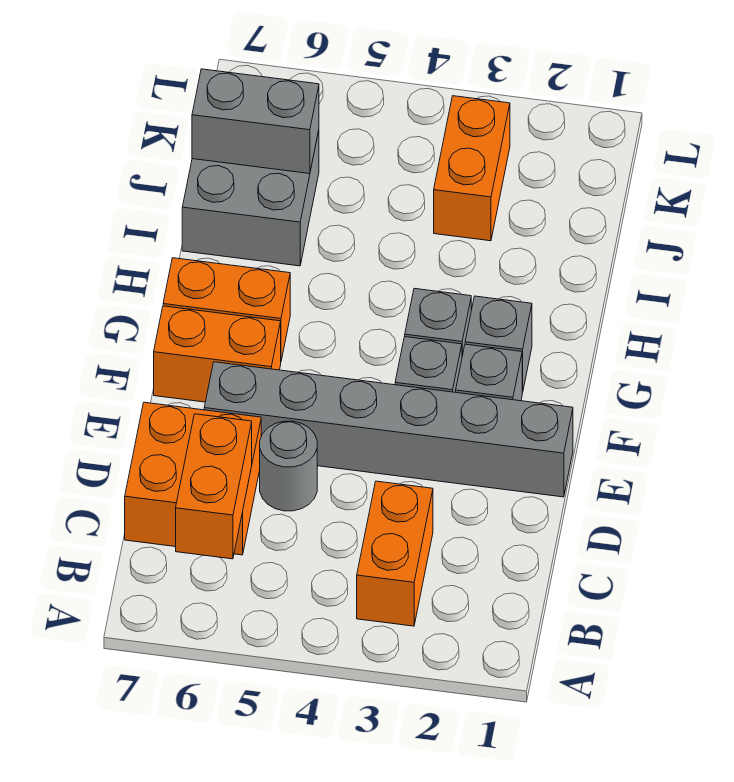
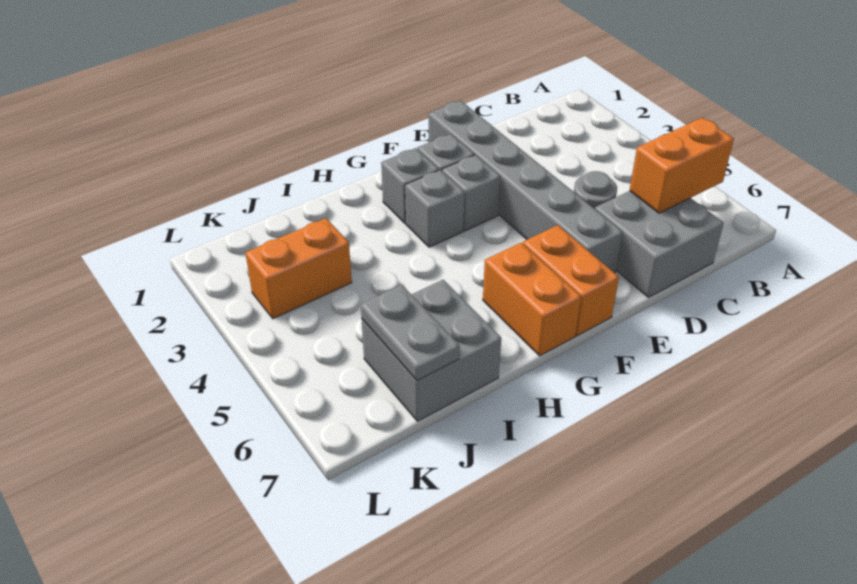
orange brick B3:C3 level 1 -> none
orange brick C6:D7 level 1 -> grey brick C6:D7 level 1
grey brick J6:J7 level 2 -> grey plate J6:J7 level 2

